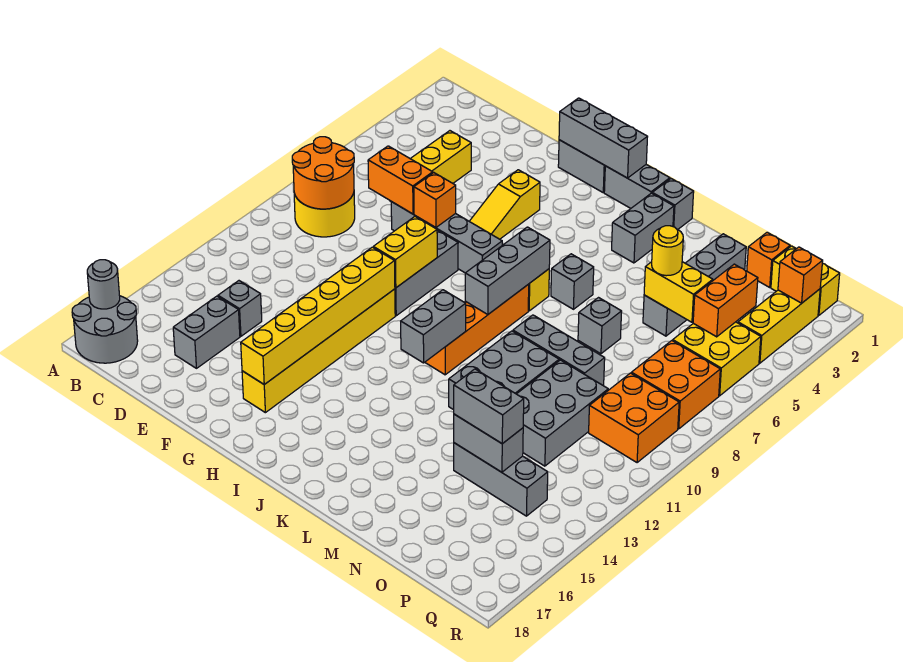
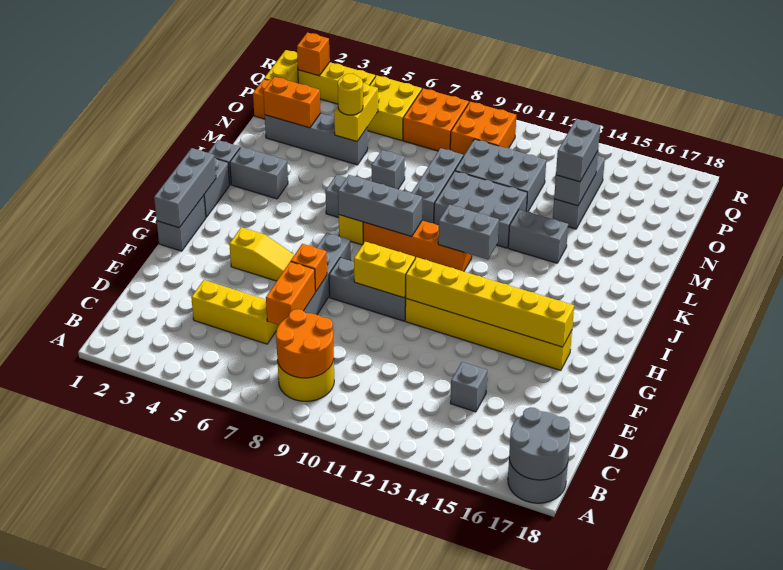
grey round brick A17 level 2 -> grey round brick A17:B18 level 2
grey brick D15:D16 level 1 -> grey brick L13:L14 level 1
orange brick P4:P5 level 2 -> orange brick N2:N3 level 2

